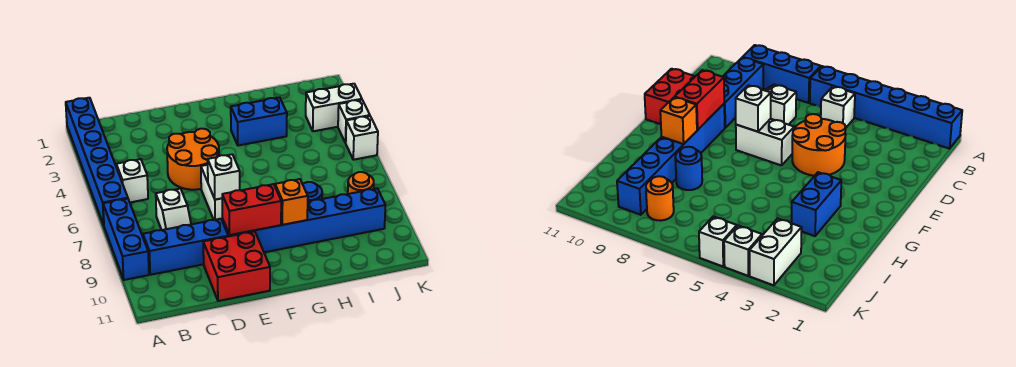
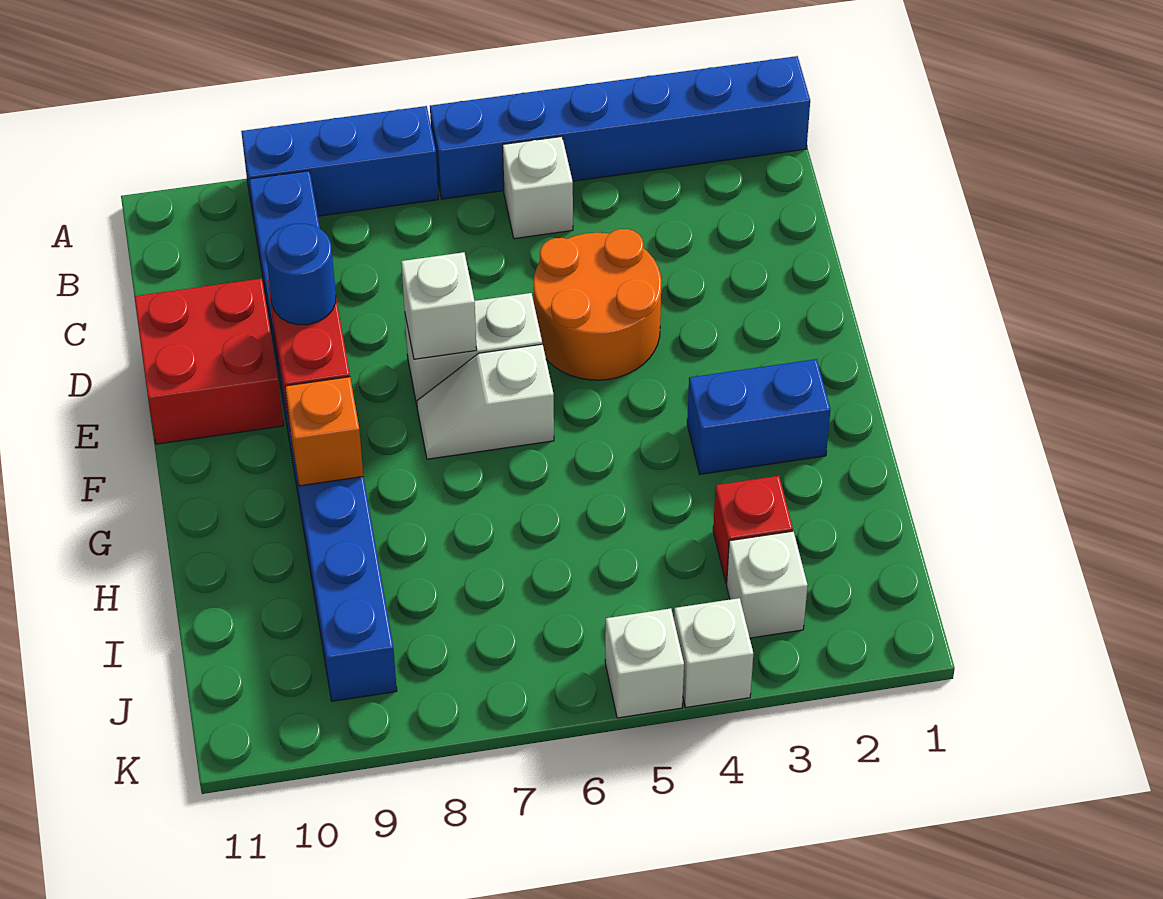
white slope C7:C8 level 1 top 7 -> white slope F6:F7 level 1 top 6
blue brick G3:H3 level 1 -> blue brick G2:G3 level 1
blue round brick H8 level 1 -> blue round brick E9 level 3
none -> red brick I3 level 1
white brick J3:K3 level 1 -> white brick J3 level 1
orange round brick J8 level 1 -> none

